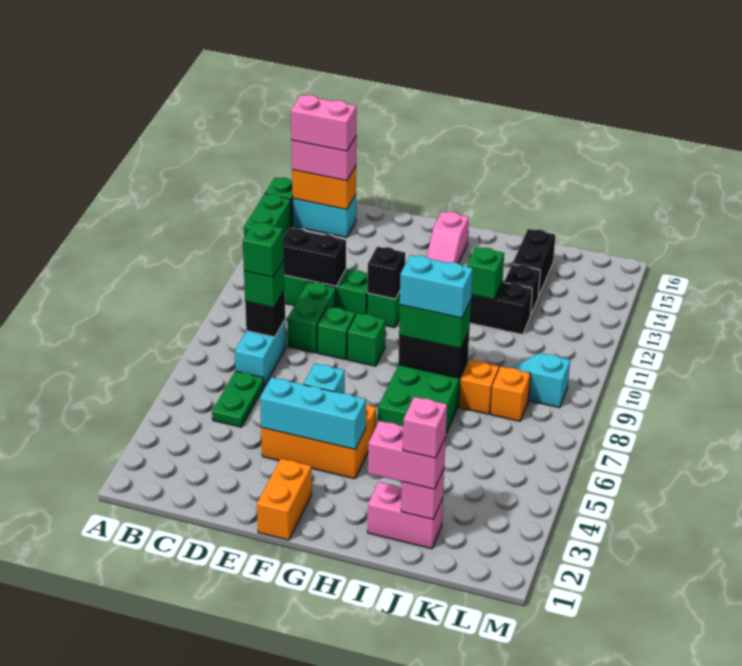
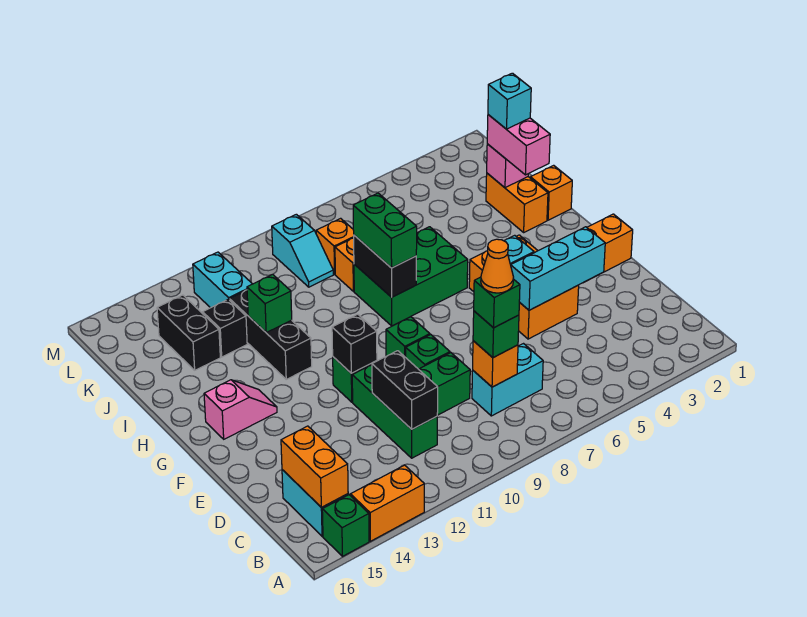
green brick A13:A14 level 1 -> orange brick A13:A14 level 1
pink brick B15:C15 level 3 -> none
pink brick B15:C15 level 4 -> none
green plate C5:C6 level 1 -> none
black brick C8 level 2 -> orange brick C8 level 2
none -> orange cone C8 level 5
cyan brick E4:G4 level 2 -> cyan brick E3:E5 level 2
cyan brick H8:I8 level 4 -> cyan brick K12:L12 level 1
none -> orange brick I1 level 1
pink brick I2:J2 level 1 -> orange brick I2:J2 level 1
pink brick J2 level 4 -> cyan brick J2 level 4
black brick J14:J15 level 1 -> black brick J14:K14 level 1

